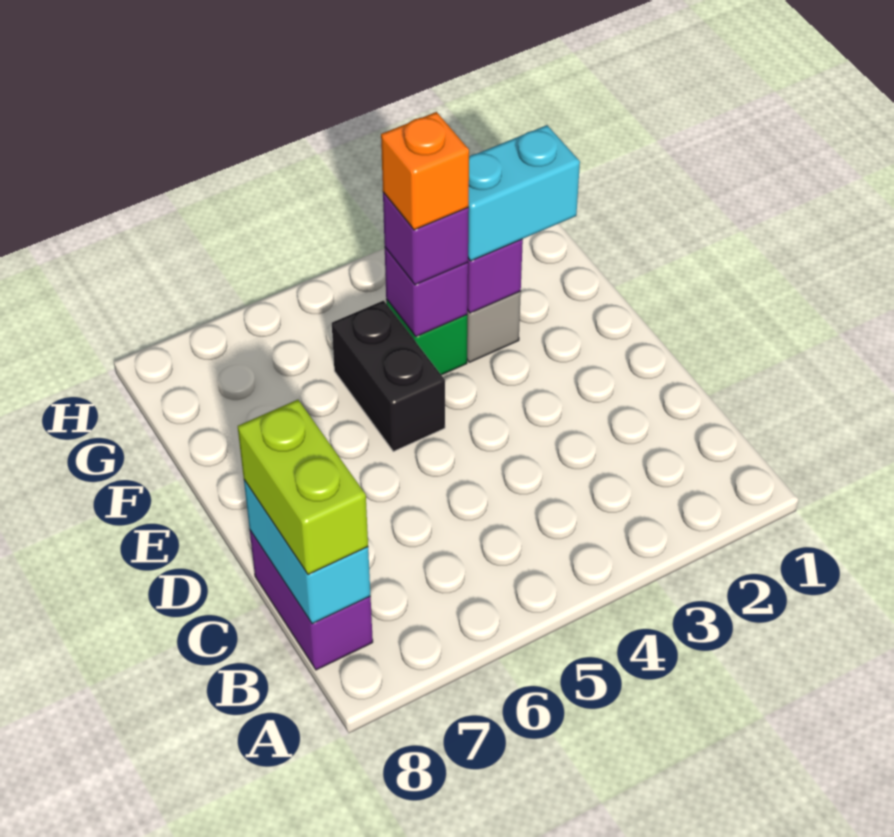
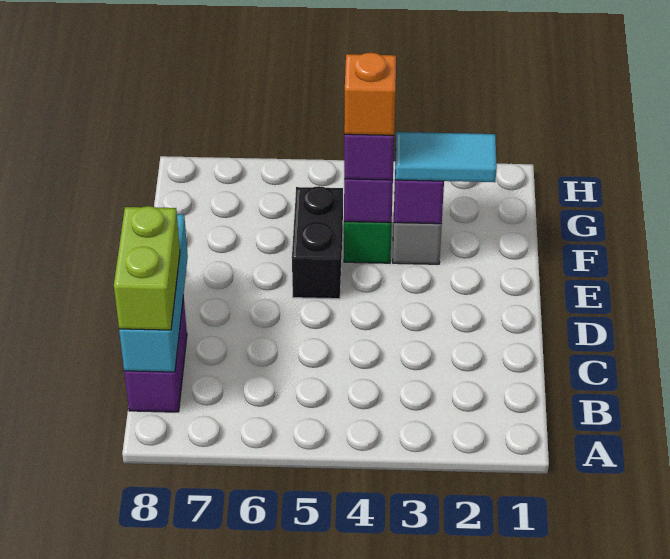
cyan brick B8:C8 level 2 -> cyan brick B8:D8 level 2
cyan brick F2:F3 level 3 -> cyan tile F2:F3 level 3

